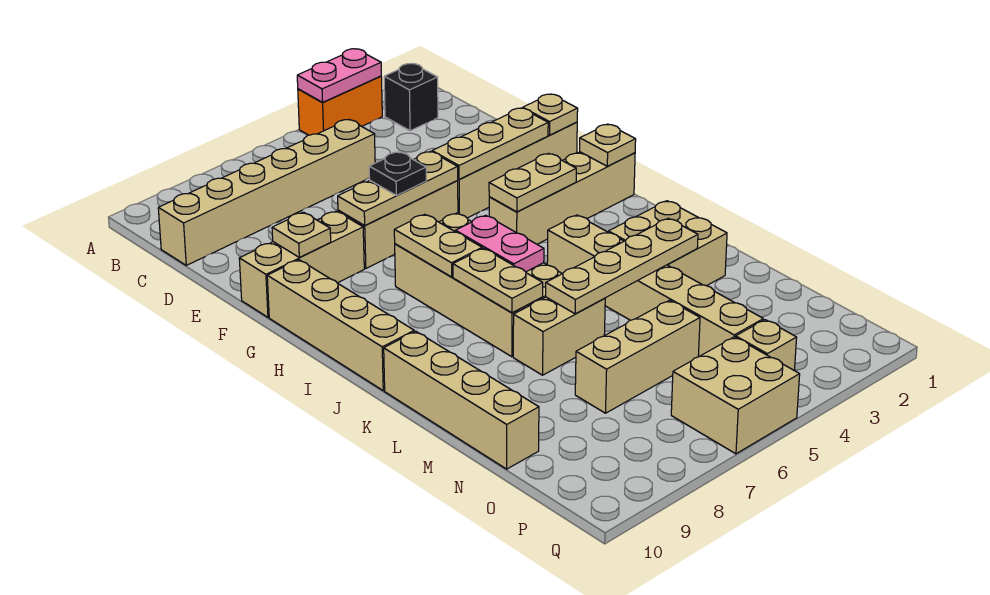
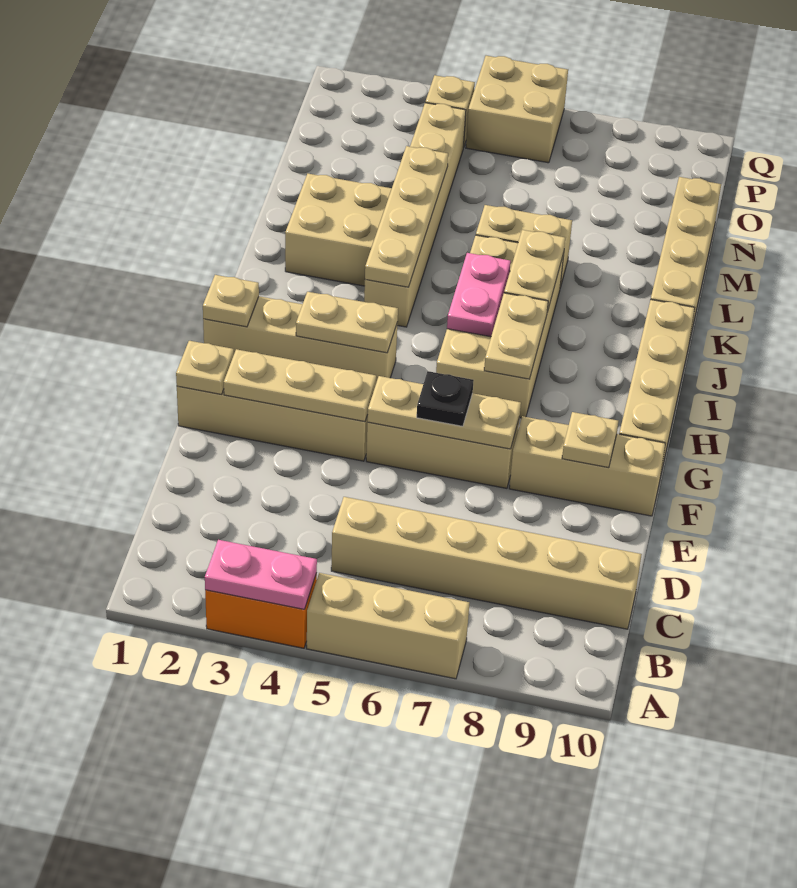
black brick B2 level 1 -> none
tan plate L3:L6 level 2 -> tan plate J4:M4 level 2
tan brick N5:N7 level 1 -> tan brick A5:A7 level 1

